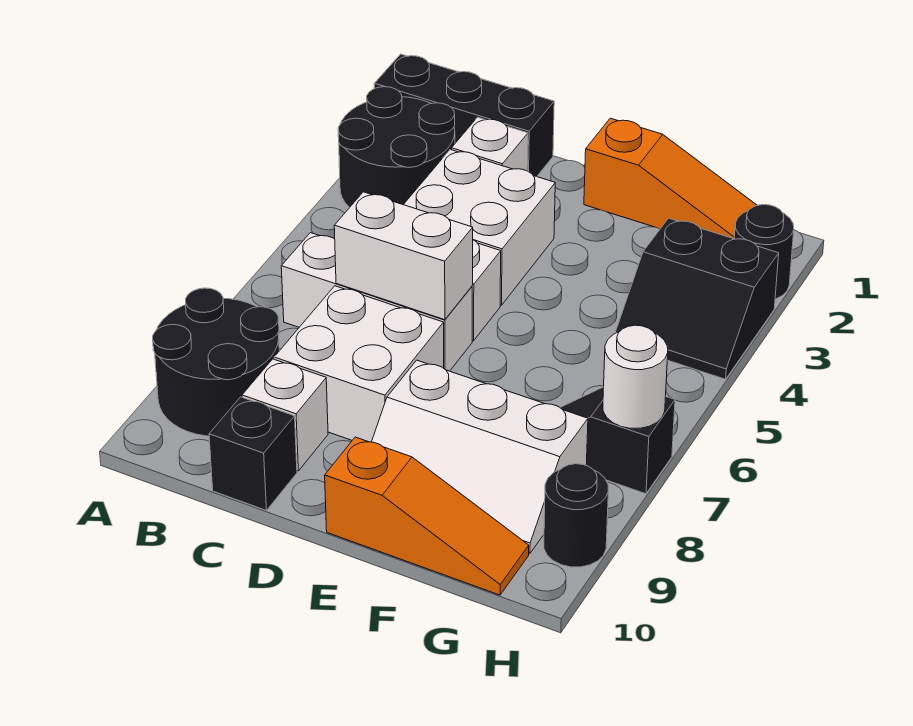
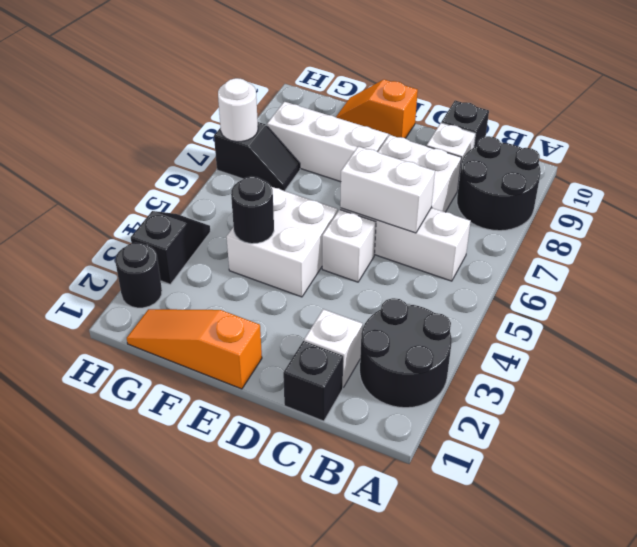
black brick A1:C1 level 1 -> black brick C1 level 1
white brick C3:D4 level 1 -> white brick E4:F5 level 1
orange slope E10:G10 level 1 top E -> orange slope E10:F10 level 1 top E
black slope G3:H4 level 1 top 3 -> black slope H3:H4 level 1 top 3
black round brick H9 level 1 -> black round brick F4 level 2

